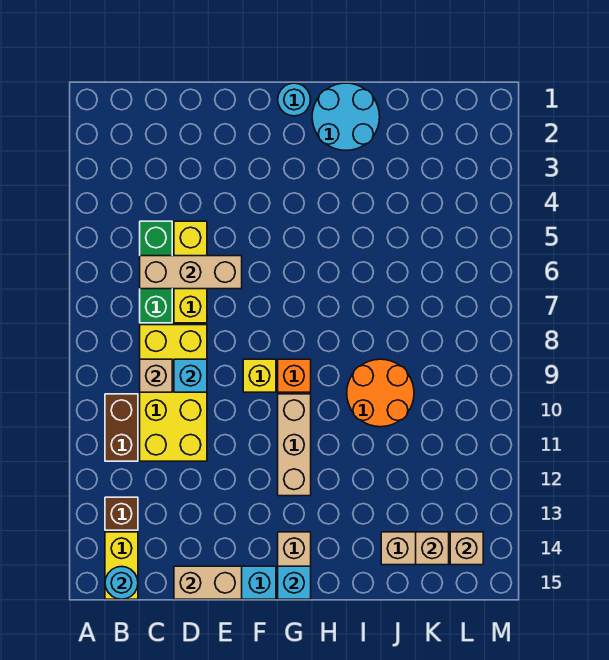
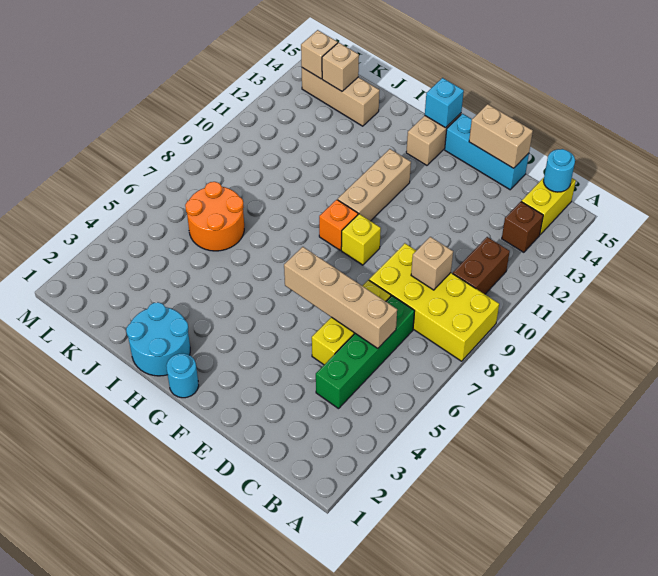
green brick C5:C7 level 1 -> green brick C4:C7 level 1
tan brick C6:E6 level 2 -> tan brick C6:F6 level 2
yellow brick C8:D11 level 1 -> yellow brick A8:D9 level 1
cyan brick D9 level 2 -> none
orange round brick I9:J10 level 1 -> orange round brick J6:K7 level 1

